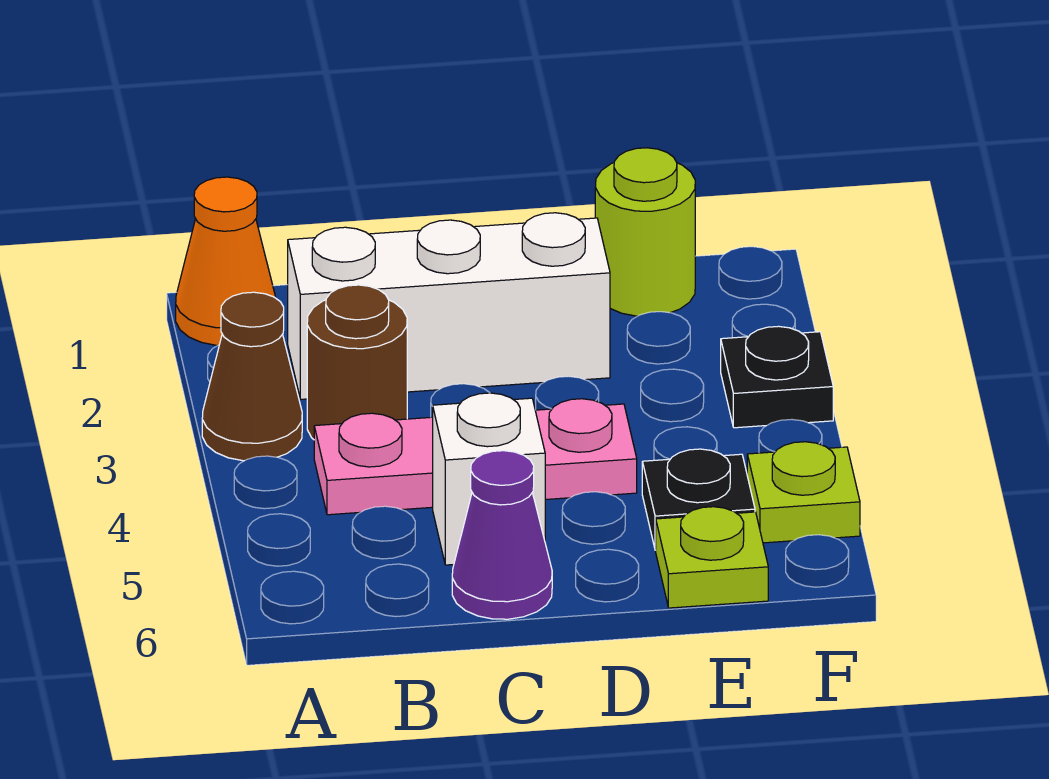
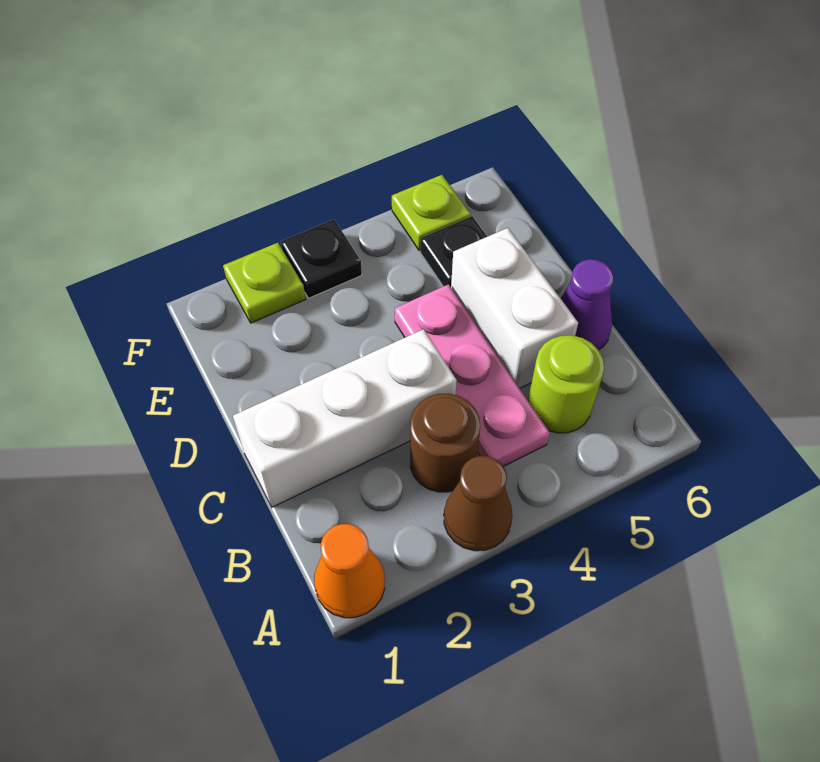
white brick B2:D2 level 1 -> white brick C1:C3 level 1
white brick C5 level 1 -> white brick C5:D5 level 1
lime round brick E1 level 1 -> lime round brick B5 level 1
lime plate E6 level 1 -> lime plate F2 level 1

